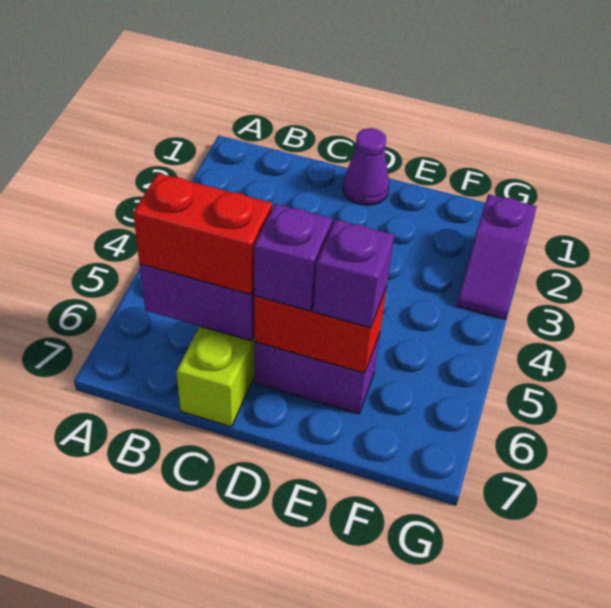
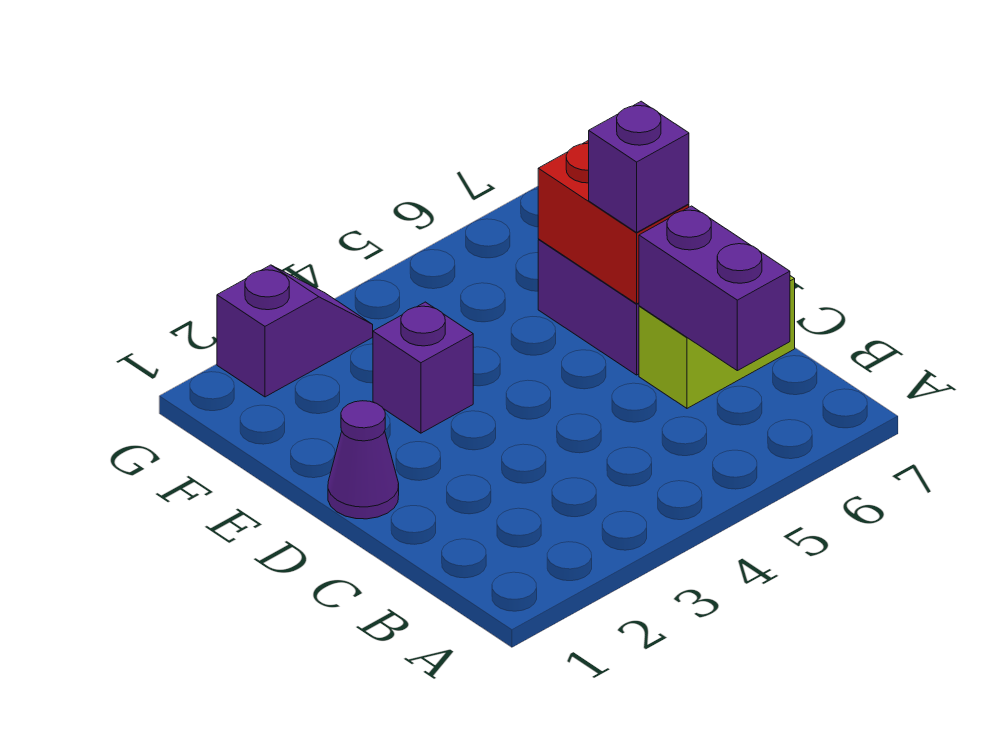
red brick B6:C6 level 3 -> none
purple brick E6 level 3 -> purple brick E3 level 1

